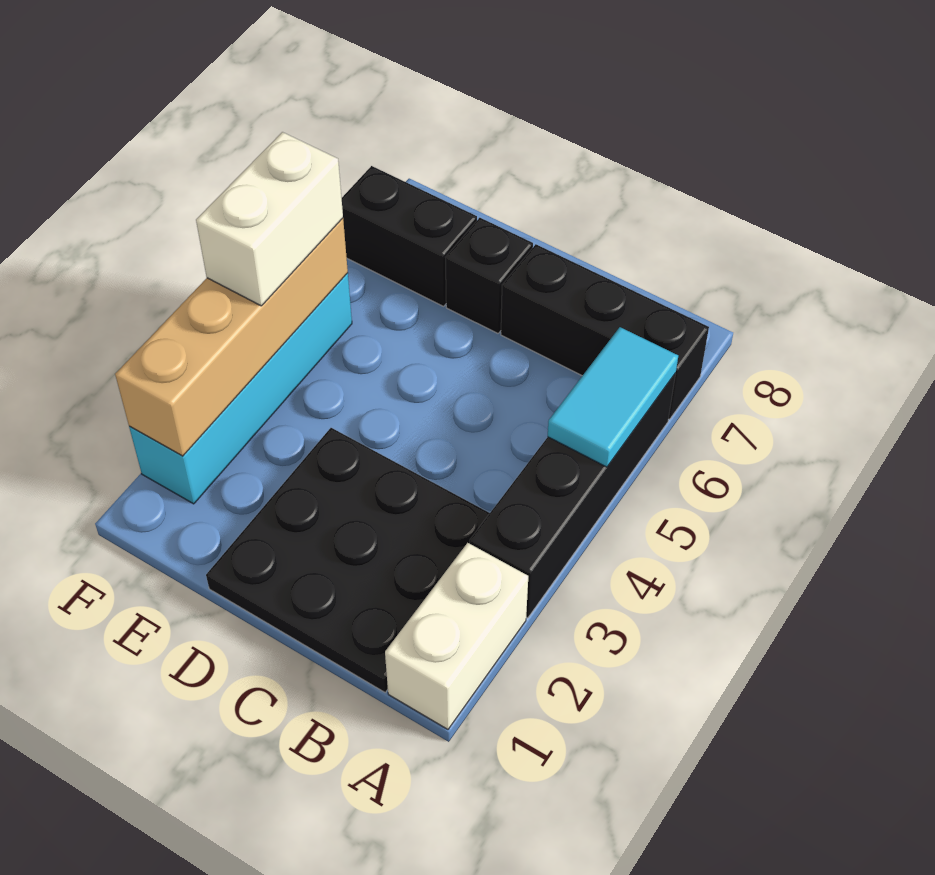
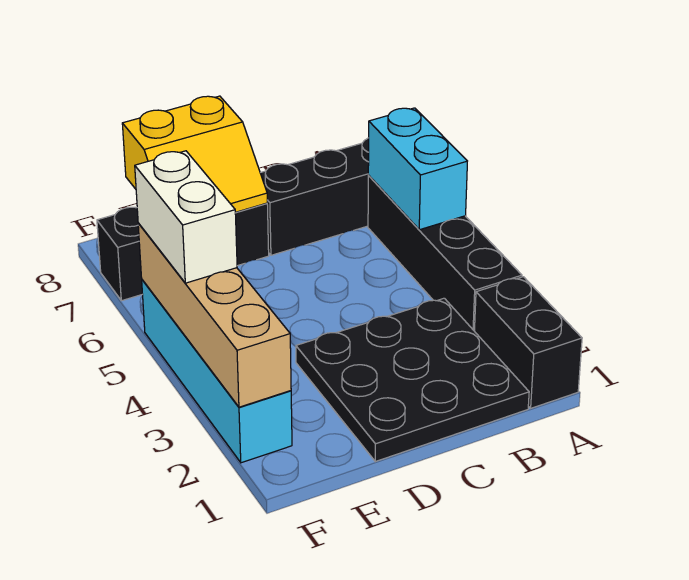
white brick A1:A2 level 1 -> black brick A1:A2 level 1
cyan tile A5:A6 level 2 -> cyan brick A5:A6 level 2
none -> yellow slope D7:E8 level 2 top 8

